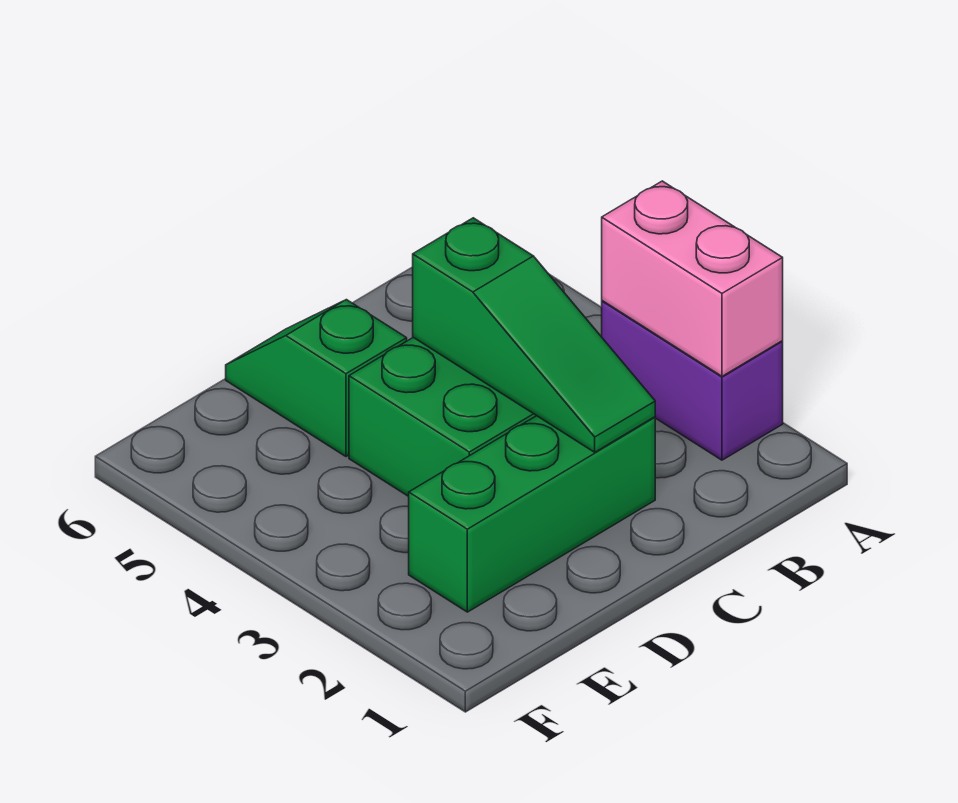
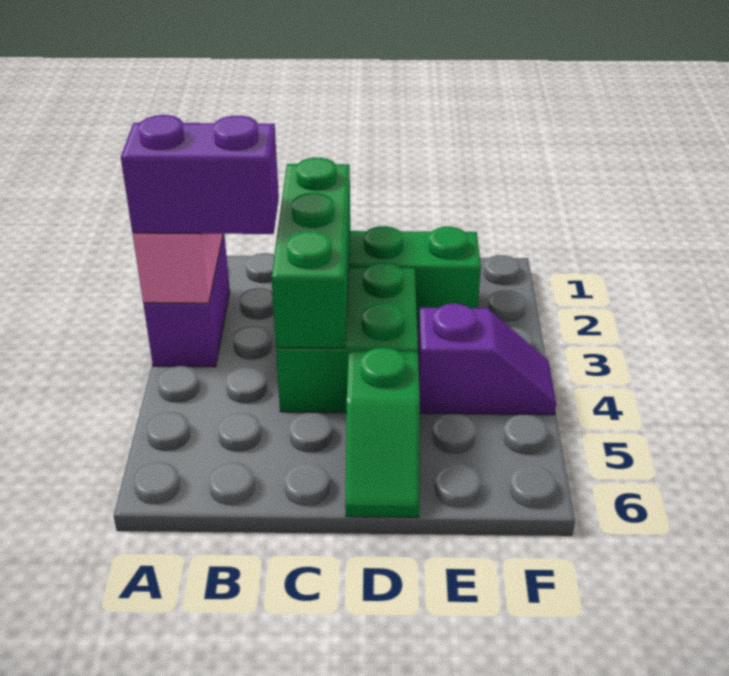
none -> purple brick A3:B3 level 3
green slope C2:C4 level 2 top 4 -> green brick C2:C4 level 2
none -> purple slope E4:F4 level 1 top E

